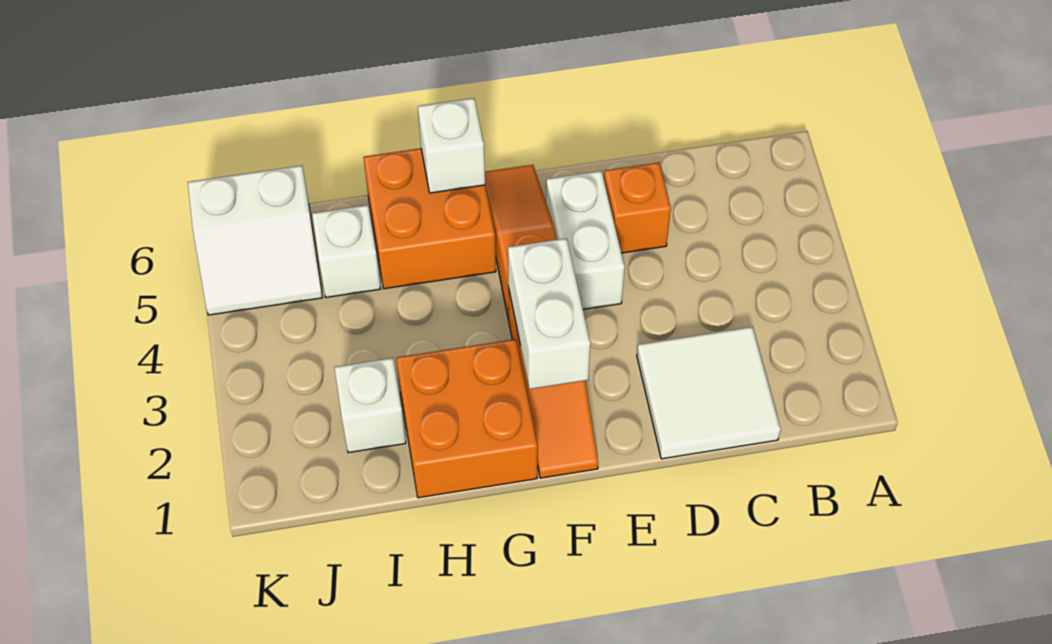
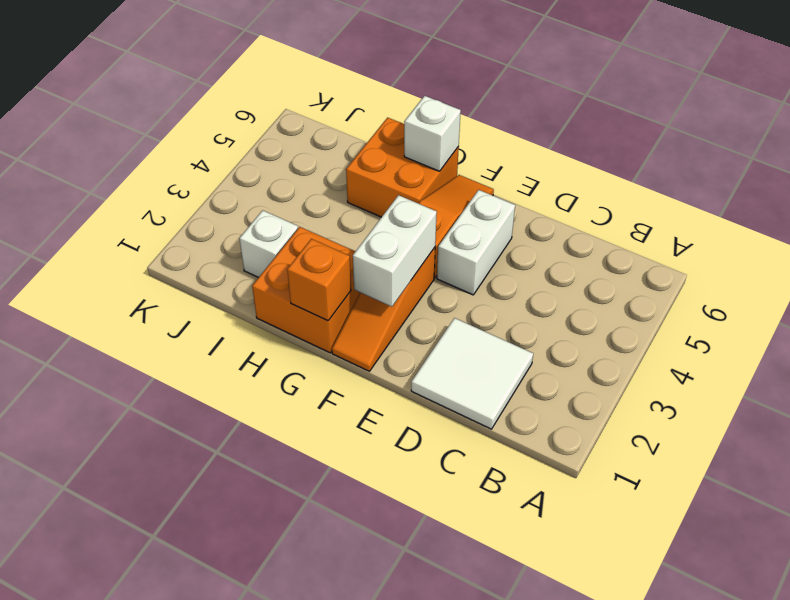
orange brick D5 level 1 -> orange brick G1 level 2
white brick I5 level 1 -> none
white slope J5:K6 level 1 top 6 -> none

